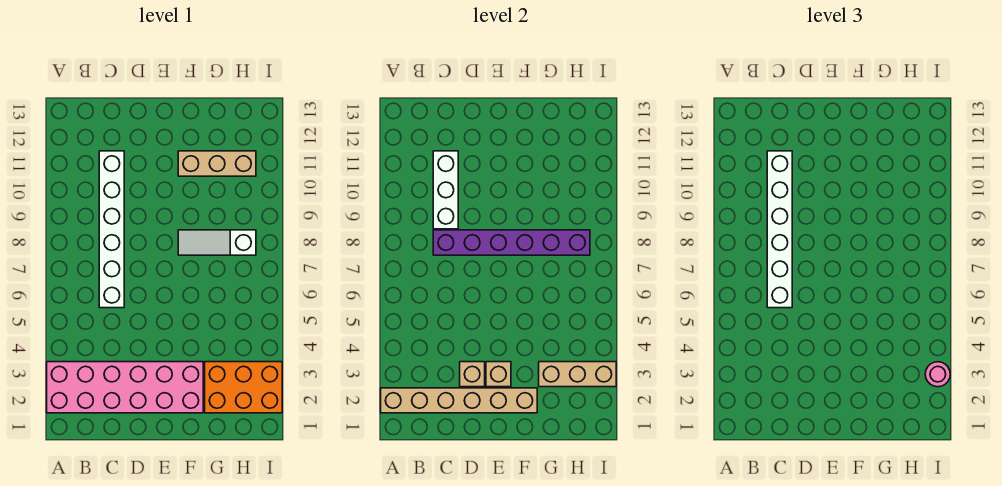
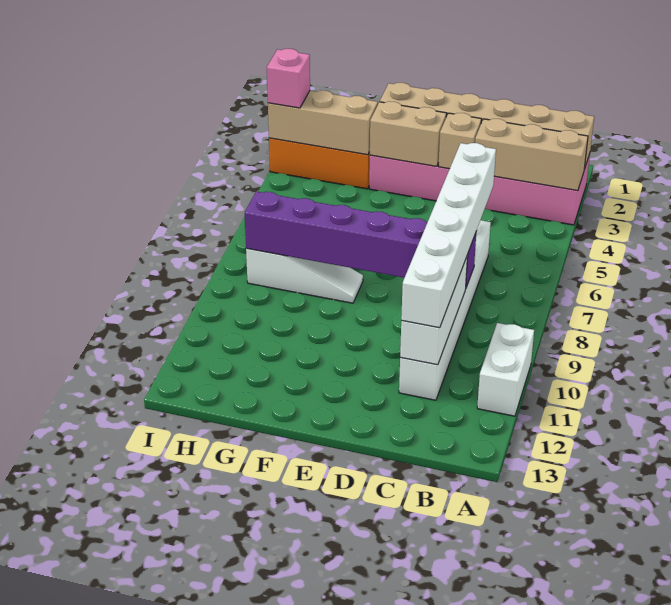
none -> white brick A10:A11 level 1
tan brick E3 level 2 -> tan brick E3:F3 level 2
tan brick F11:H11 level 1 -> tan brick A3:C3 level 2
pink round brick I3 level 3 -> pink brick I3 level 3

